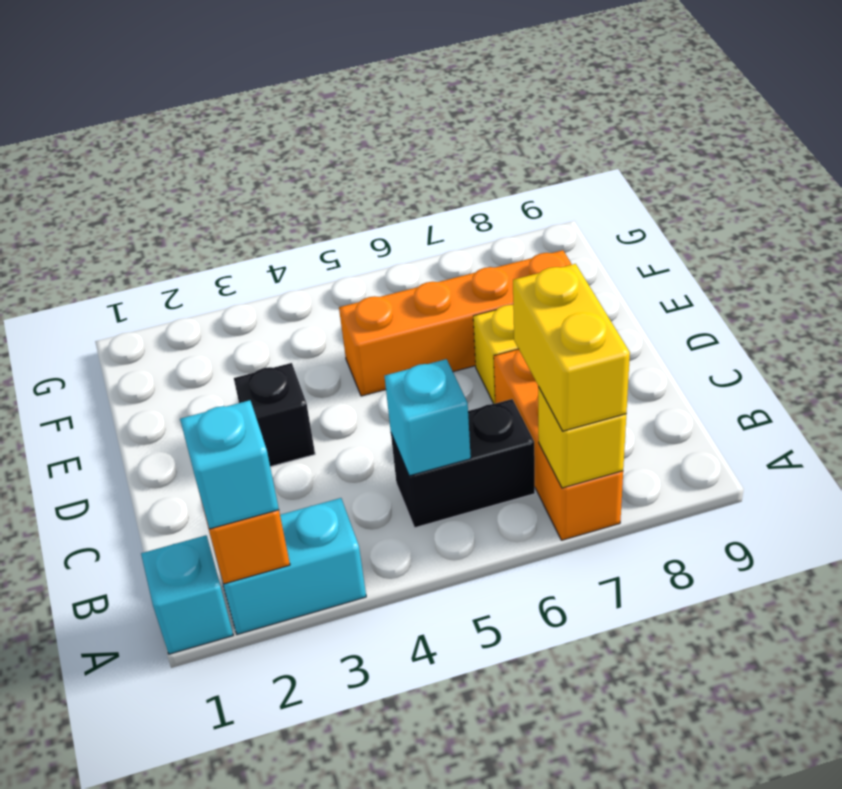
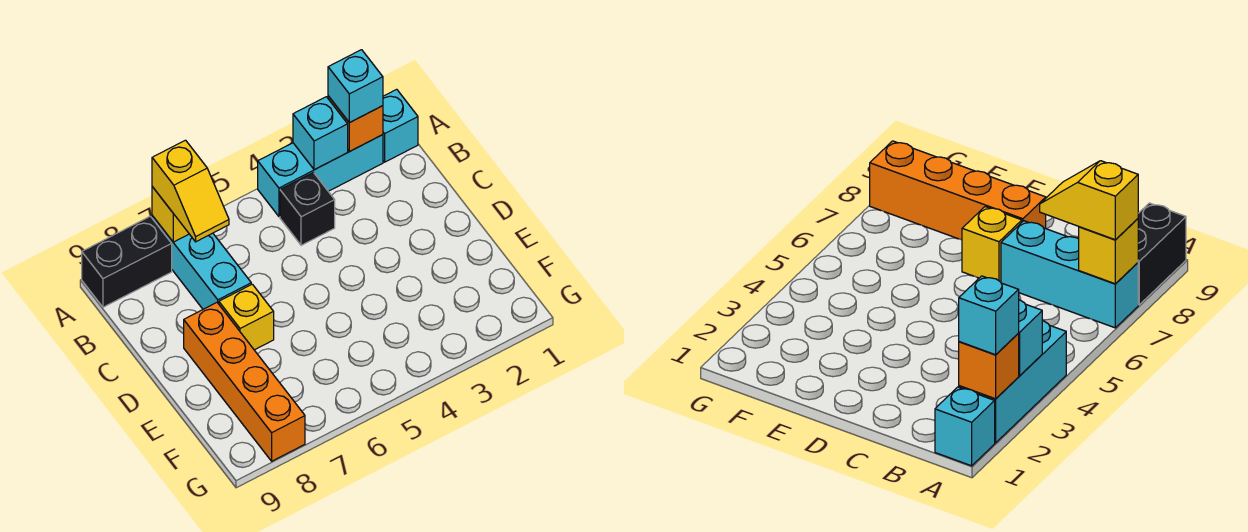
cyan brick A2:A3 level 1 -> cyan brick A2:A4 level 1
orange brick A7:C7 level 1 -> cyan brick A7:C7 level 1
yellow brick A7:B7 level 3 -> yellow slope A7:B7 level 3 top A
black brick B5:B6 level 1 -> black brick A8:A9 level 1
cyan brick B5 level 2 -> cyan brick A3 level 2
black brick D3 level 1 -> black brick B4 level 1
orange brick E5:E8 level 1 -> orange brick D8:G8 level 1

